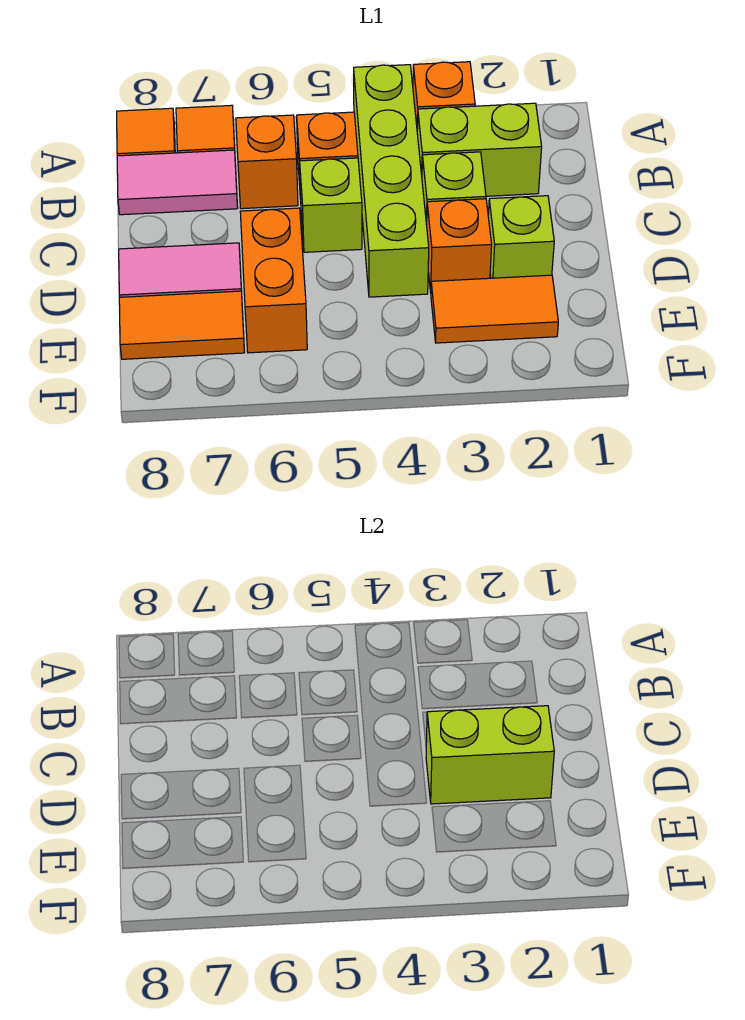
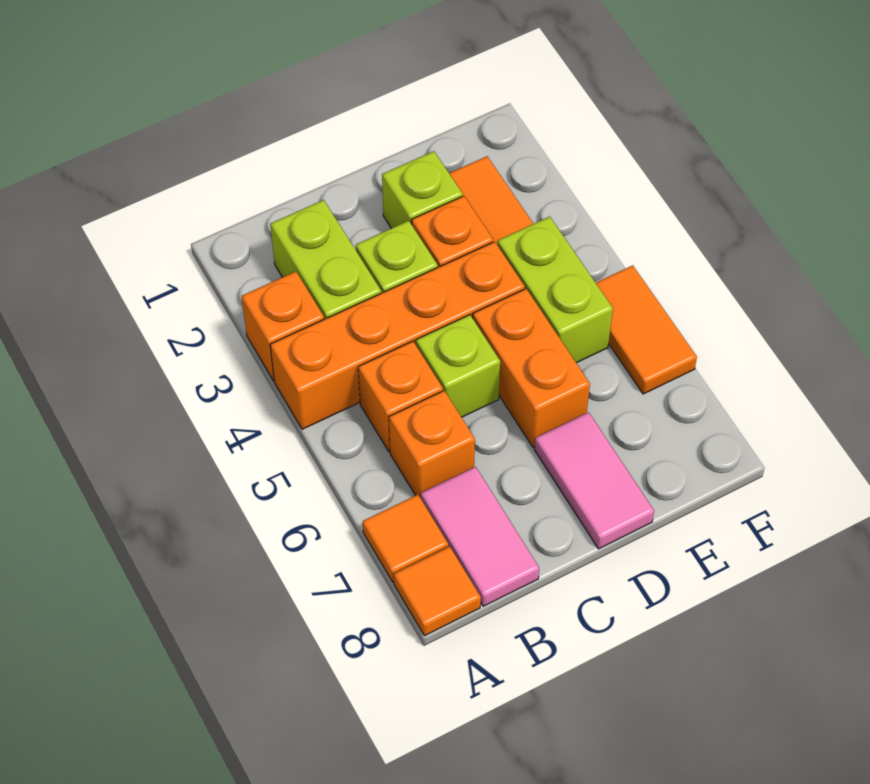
lime brick A4:D4 level 1 -> orange brick A4:D4 level 1
lime brick D2:D3 level 2 -> lime brick E4:E5 level 1
orange brick D6:E6 level 1 -> orange brick D5:D6 level 1
orange tile E7:E8 level 1 -> orange tile F5:F6 level 1

